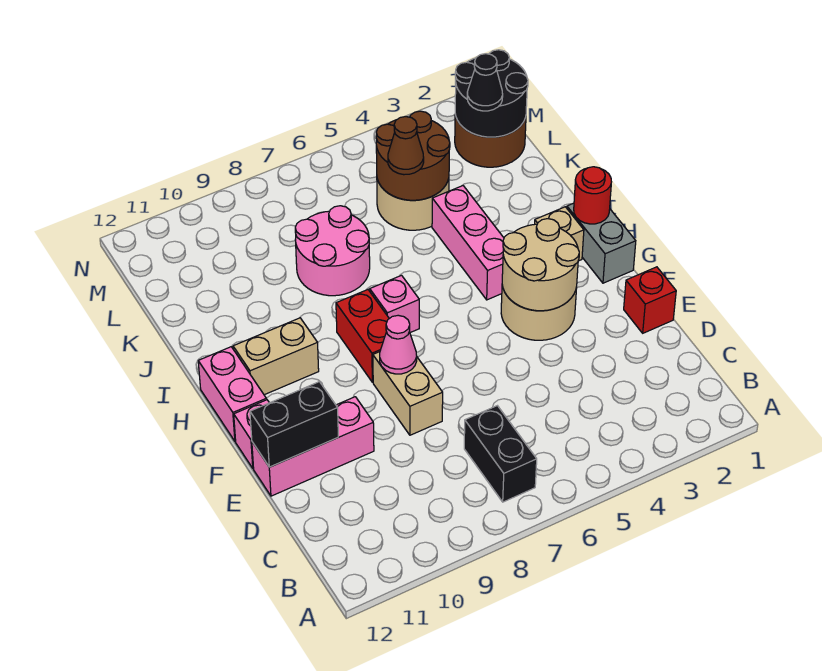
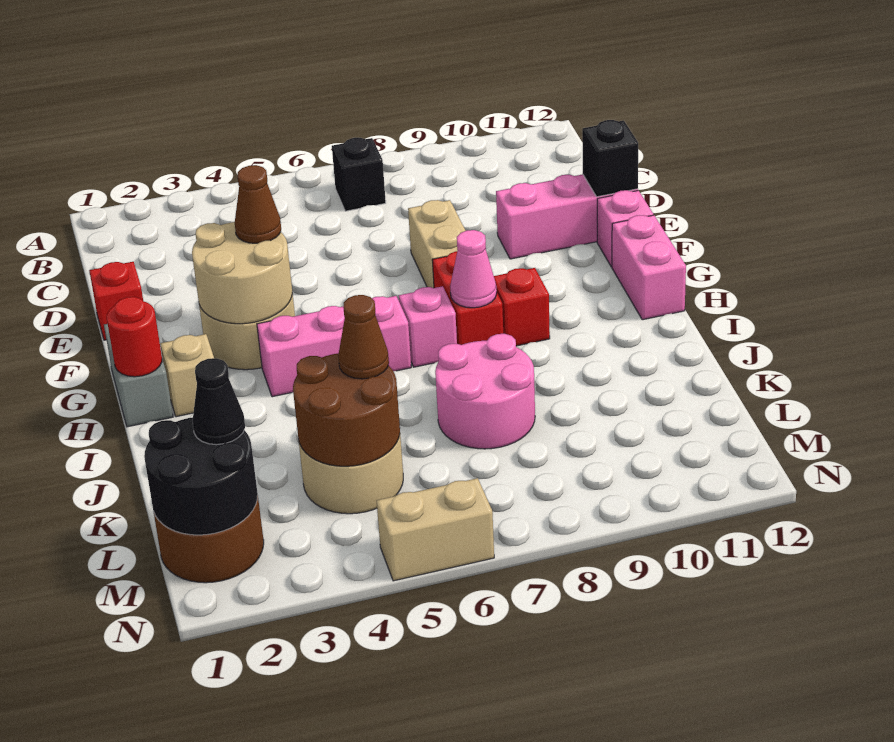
black brick B7:C7 level 1 -> black brick B7 level 1
black brick E11:E12 level 2 -> black brick E12 level 2
none -> brown cone F4 level 3
pink cone F8 level 2 -> pink cone H8 level 2
pink brick H4:J4 level 1 -> pink brick H4:H6 level 1
none -> red brick H9 level 1
tan brick H10:H11 level 1 -> tan brick N5:N6 level 1

